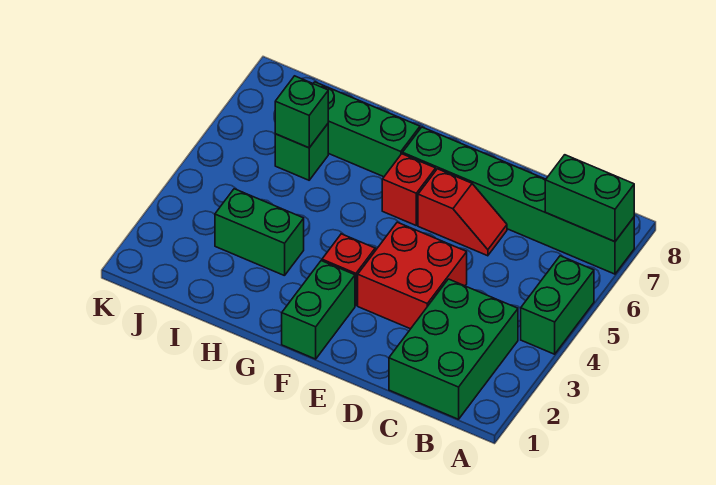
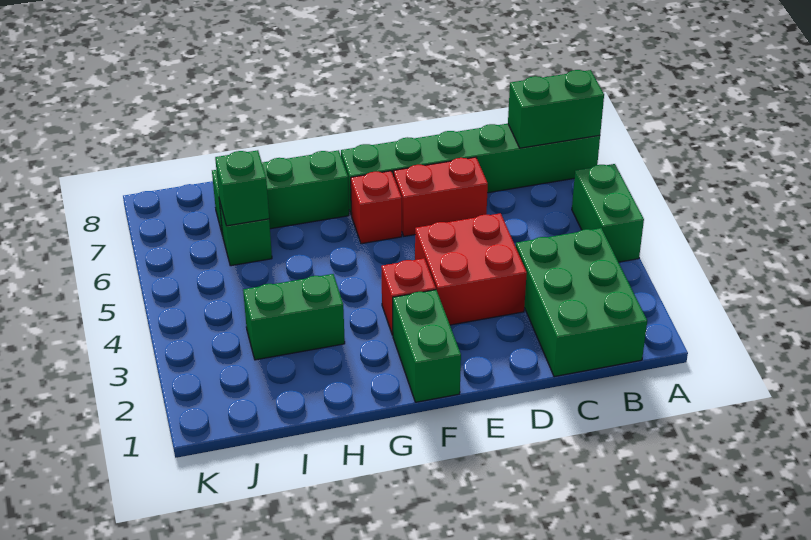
red slope D6:E6 level 1 top E -> red brick D6:E6 level 1

